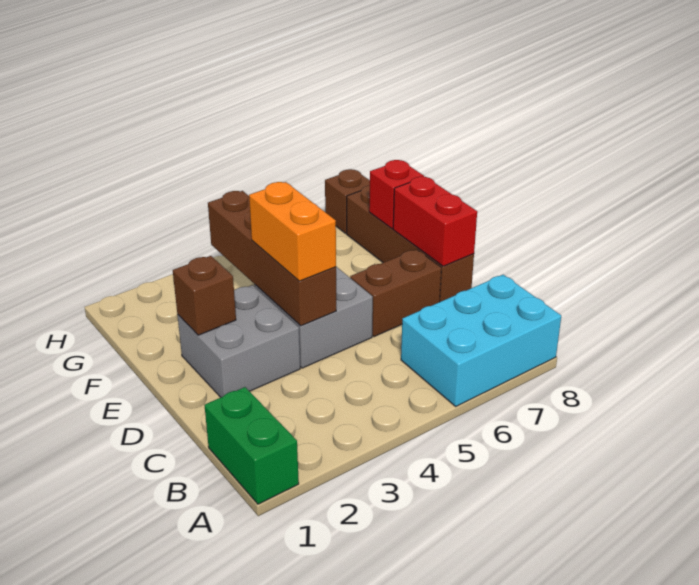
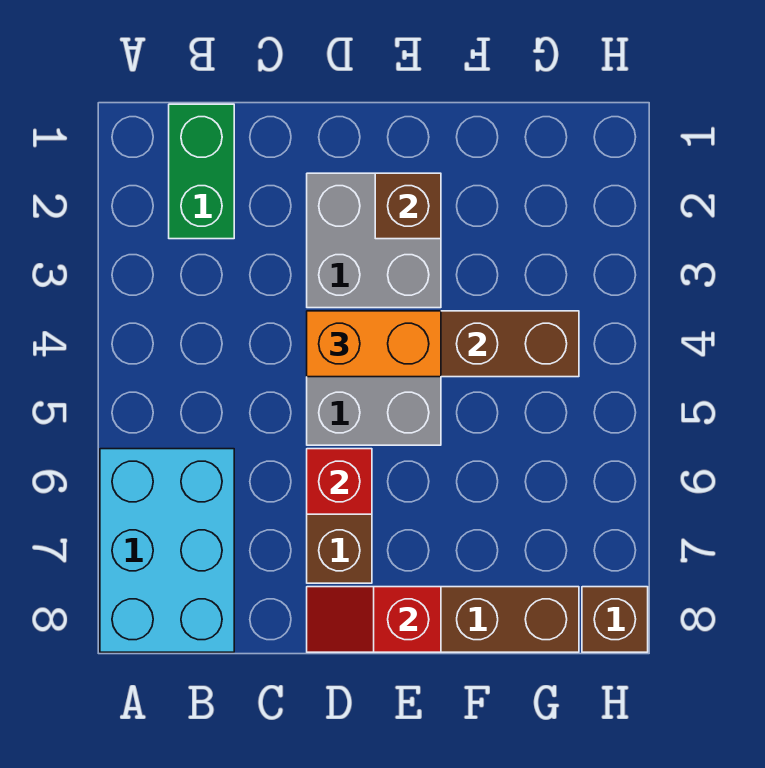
green brick A1:B1 level 1 -> green brick B1:B2 level 1
red brick D8:E8 level 2 -> red slope D8:E8 level 2 top E
red brick F8 level 2 -> red brick D6 level 2

